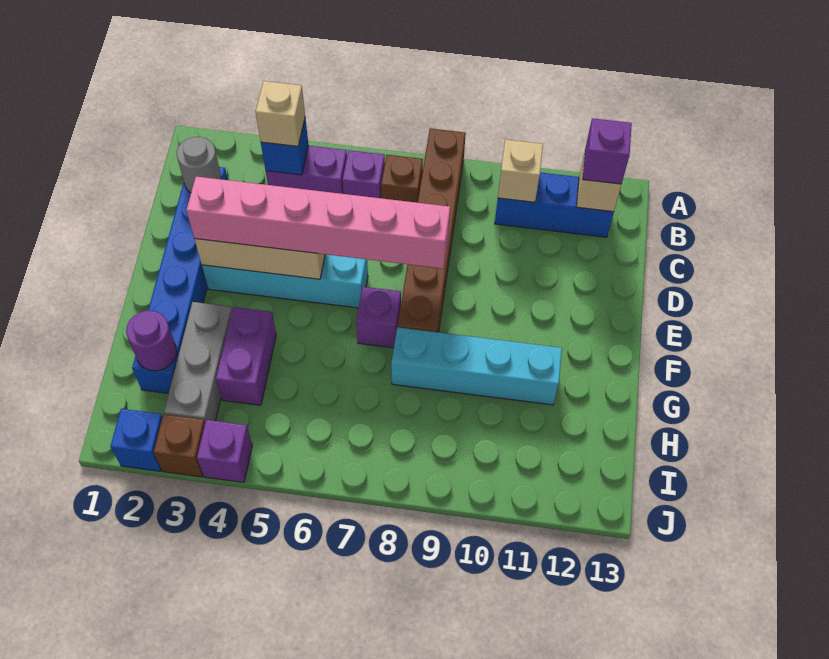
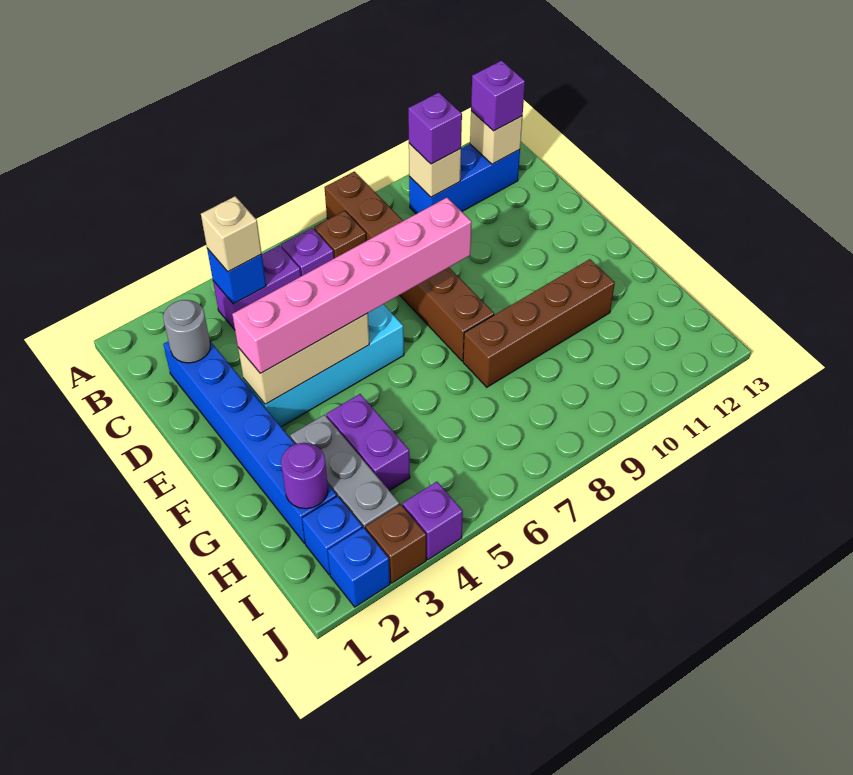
purple brick F7 level 1 -> purple brick B10 level 3
cyan brick G8:G11 level 1 -> brown brick G8:G11 level 1
none -> blue brick I2 level 1

